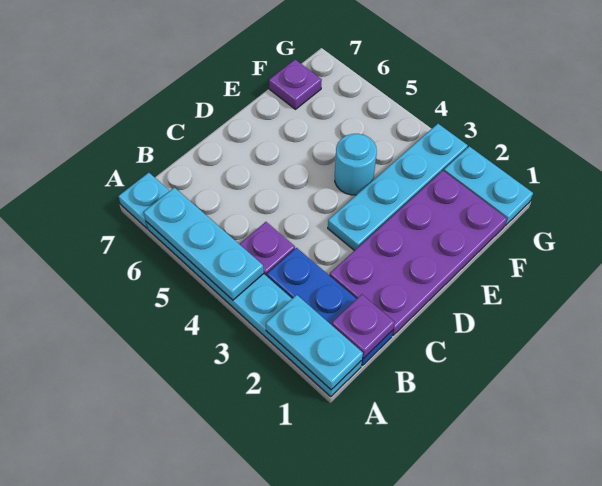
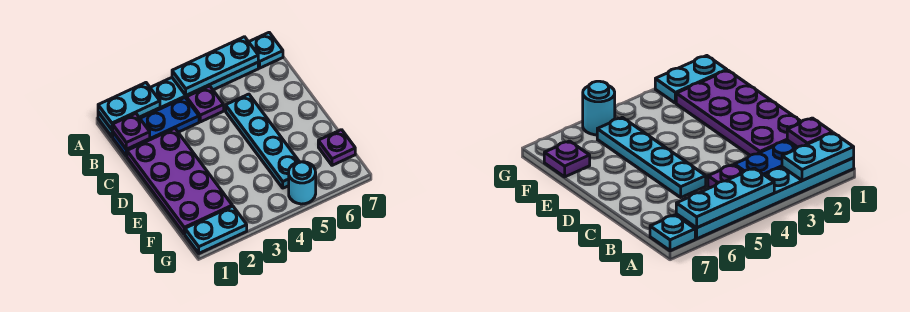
cyan plate D3:G3 level 1 -> cyan plate C5:F5 level 1
cyan round brick E4 level 1 -> cyan round brick G5 level 1

